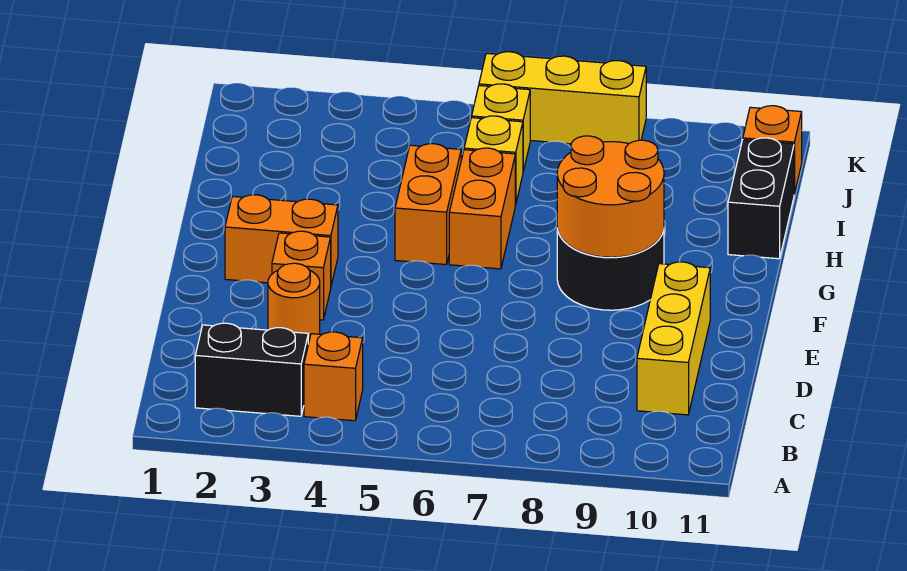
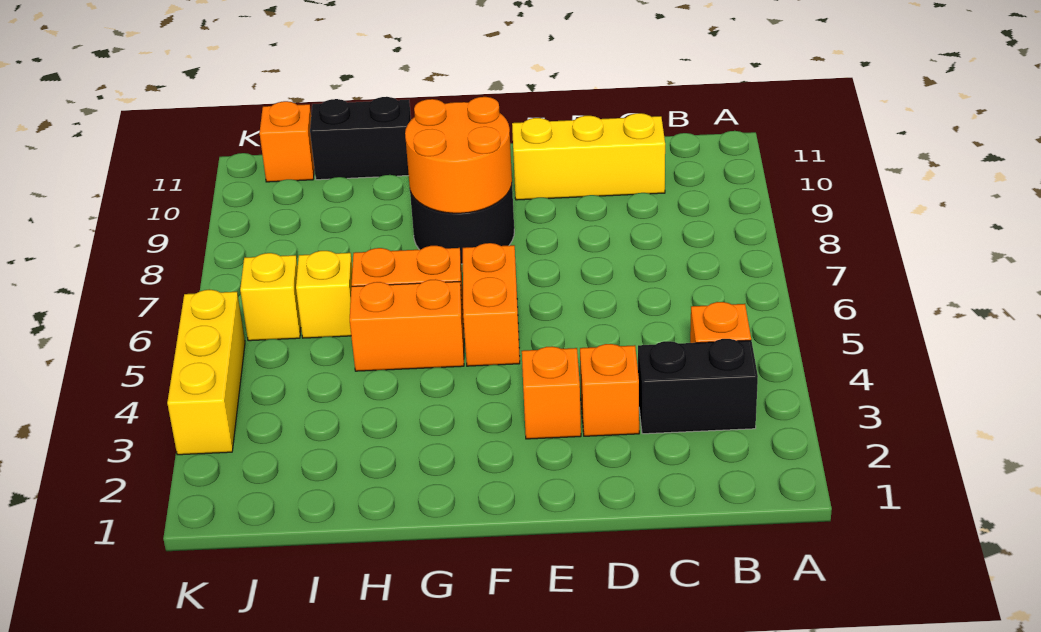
black brick B2:B3 level 1 -> black brick B3:C3 level 1
orange round brick D3 level 1 -> orange brick D3 level 1
orange brick F2:F3 level 1 -> orange brick F5:F6 level 1
yellow brick K6:K8 level 1 -> yellow brick K3:K5 level 1

